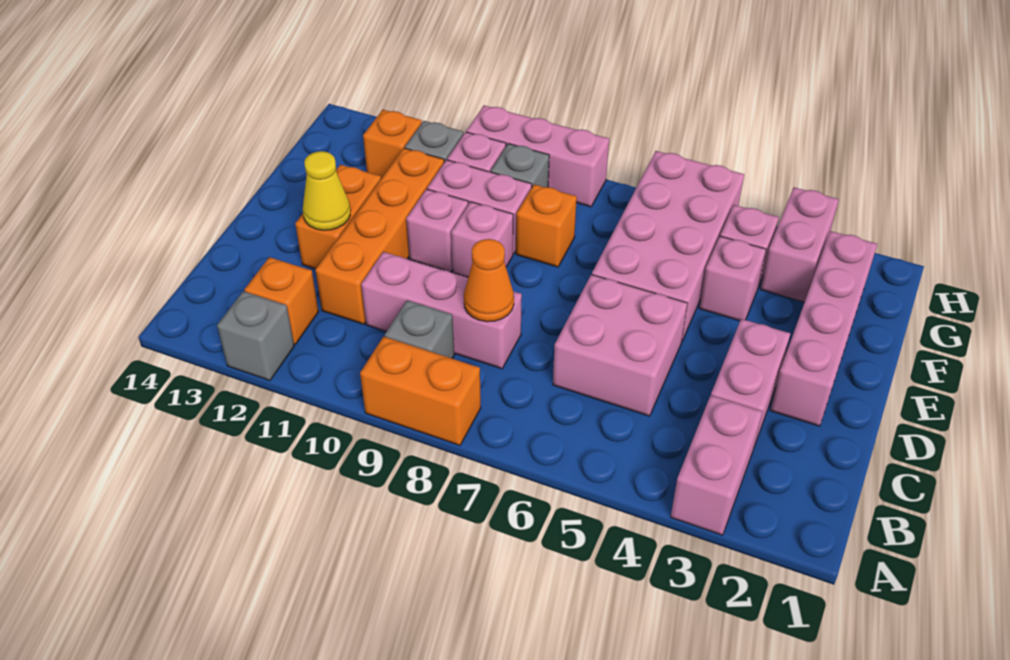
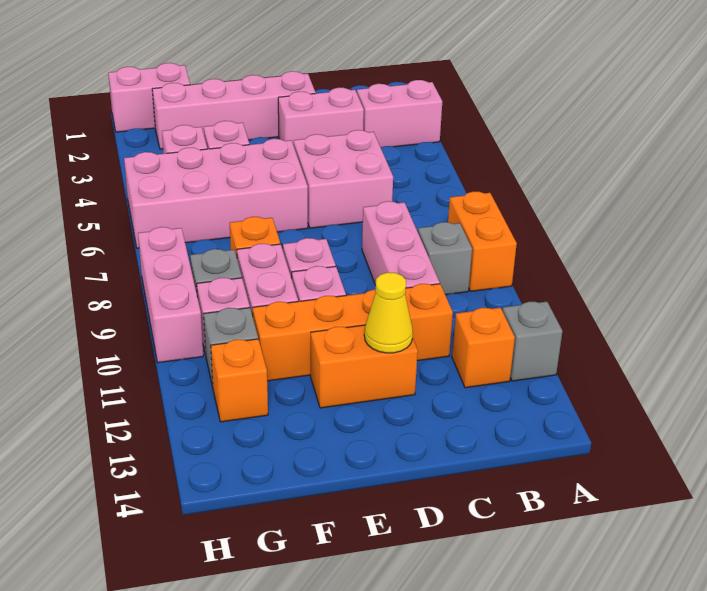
orange cone C8 level 2 -> none
pink brick G3:H3 level 1 -> pink brick G1:H1 level 1

